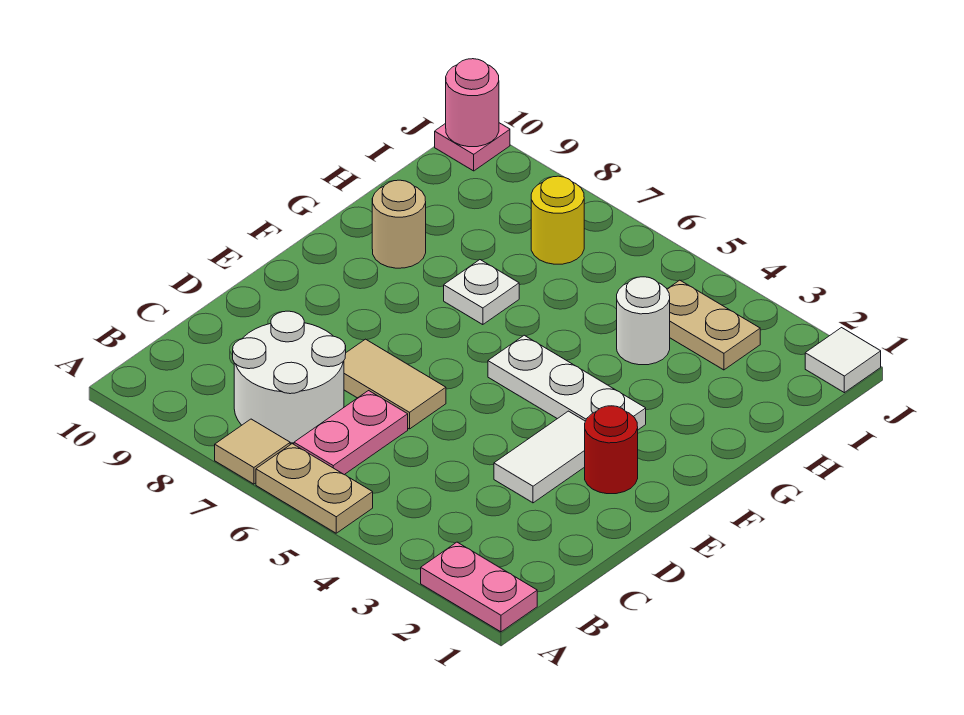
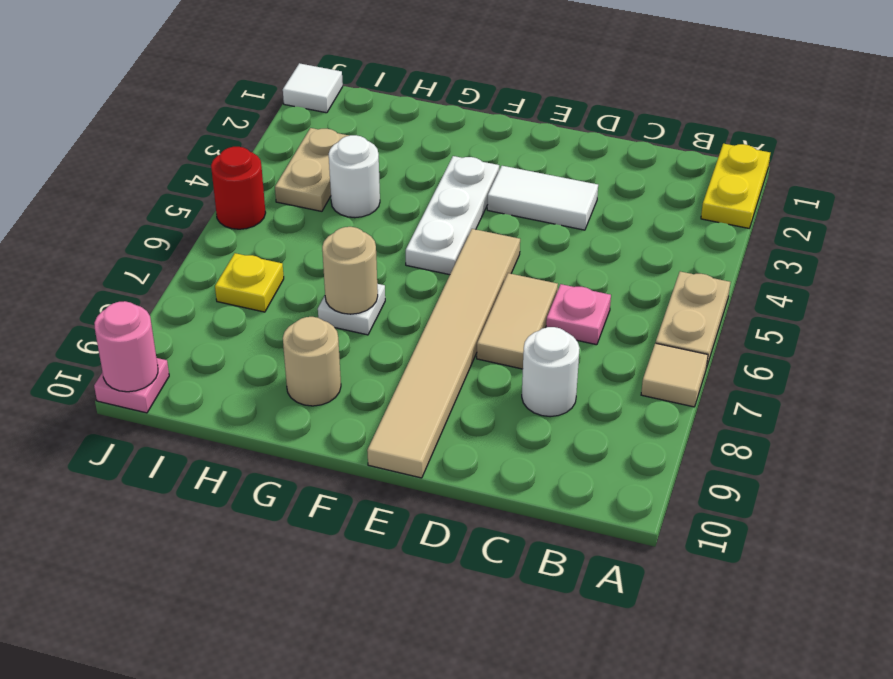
pink plate A1:A2 level 1 -> yellow plate A1:A2 level 1
pink plate B6:C6 level 1 -> pink plate C6 level 1
white round brick B7:C8 level 1 -> white round brick C8 level 1
red round brick E2 level 1 -> red round brick J5 level 1
none -> tan tile E5:E10 level 1
none -> tan round brick G7 level 2
yellow round brick I7 level 1 -> yellow plate I7 level 1

